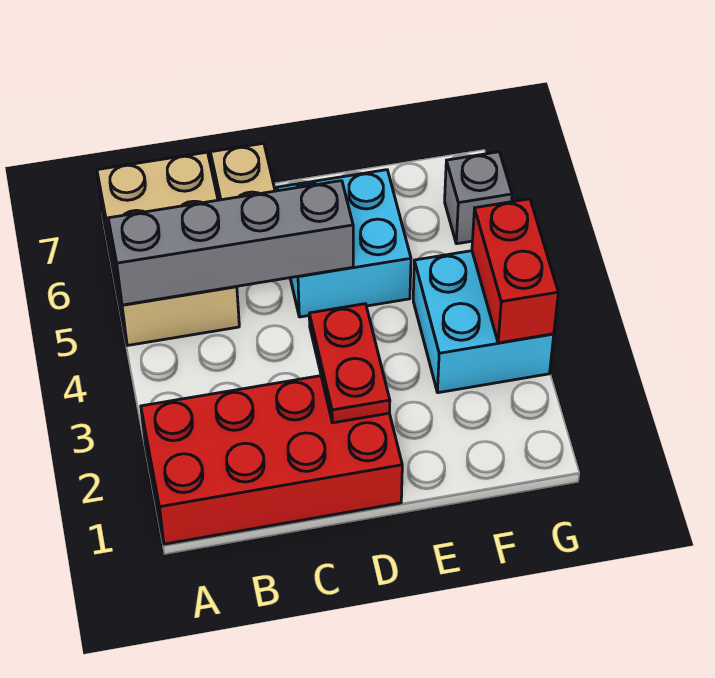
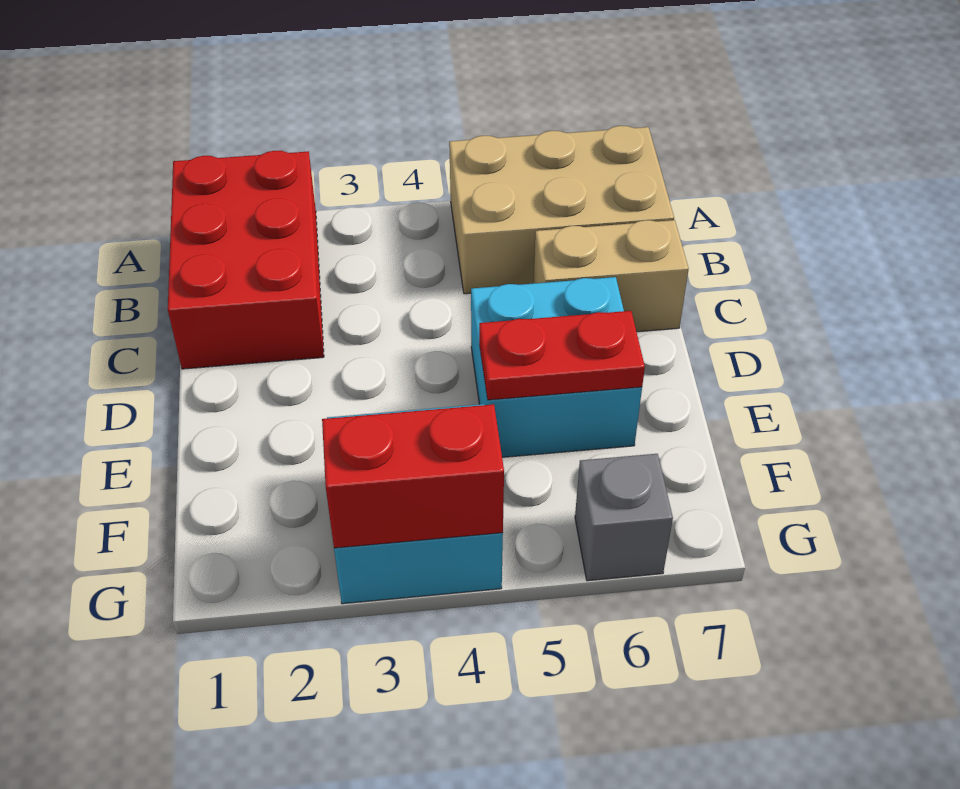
red brick A1:D2 level 1 -> red brick A1:C2 level 1
grey brick A5:D5 level 2 -> none
red plate D2:D3 level 2 -> red plate E5:E6 level 2

